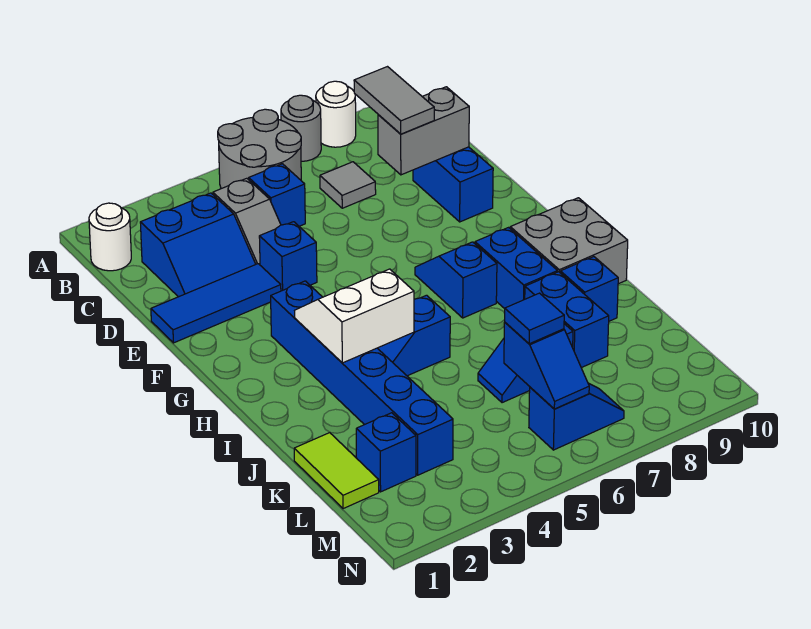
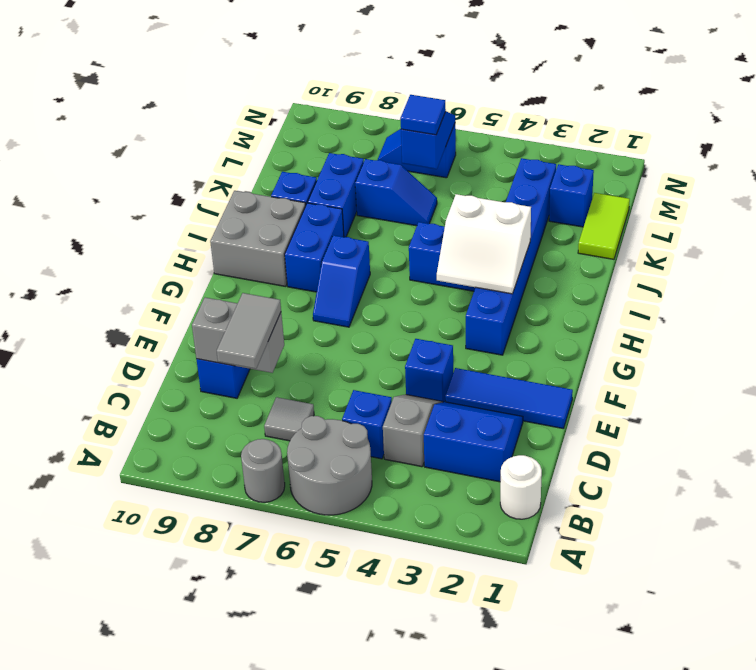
white round brick A8 level 1 -> none

